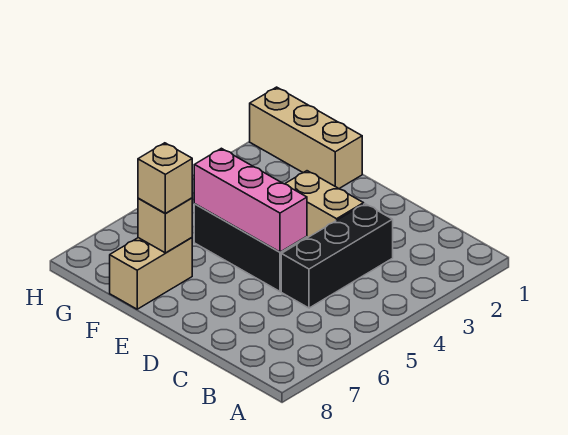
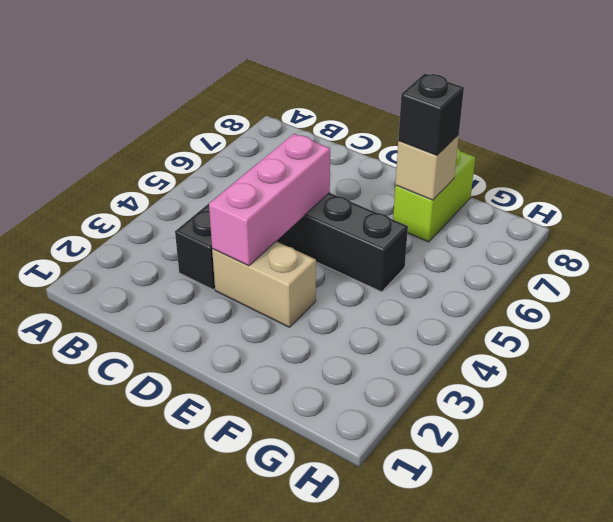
pink brick D5:F5 level 2 -> pink brick D3:D5 level 2
tan brick F1:H1 level 1 -> none
tan brick F7:F8 level 1 -> lime brick F7:F8 level 1
tan brick F7 level 3 -> black brick F7 level 3

